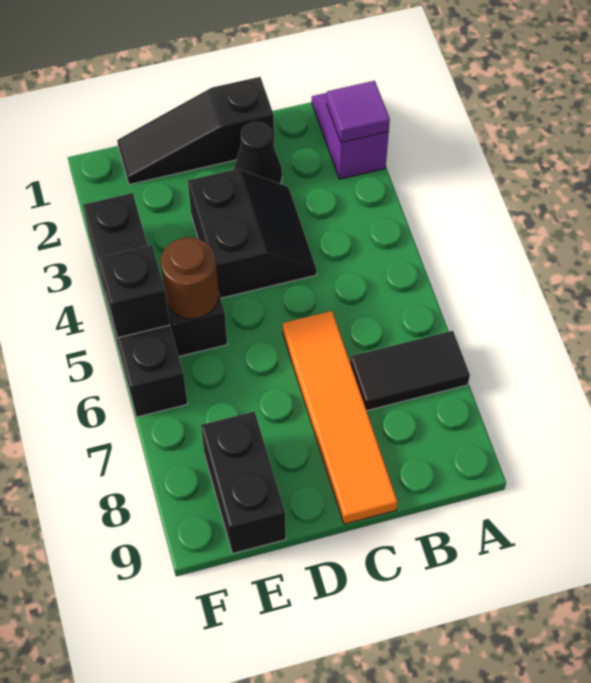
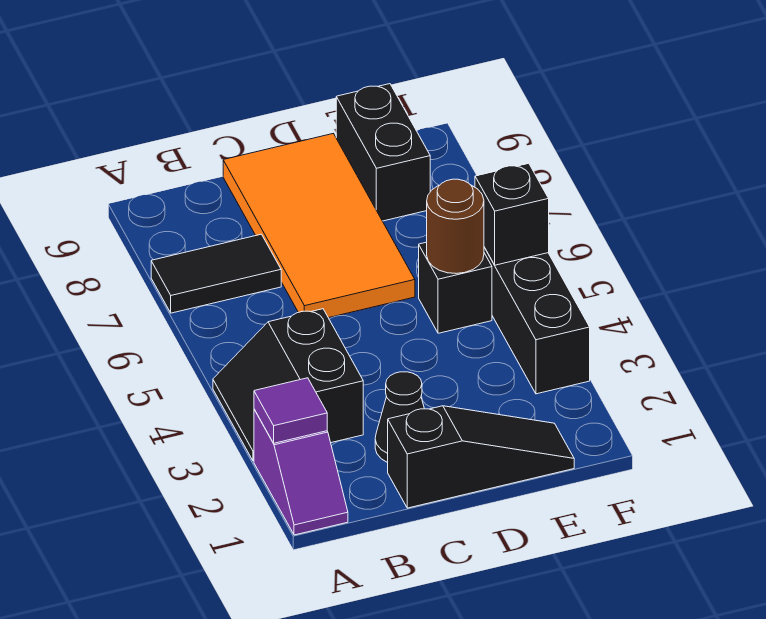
black slope C3:D4 level 1 top D -> black slope A3:B4 level 1 top B
orange tile C6:C9 level 1 -> orange tile C6:D9 level 1

